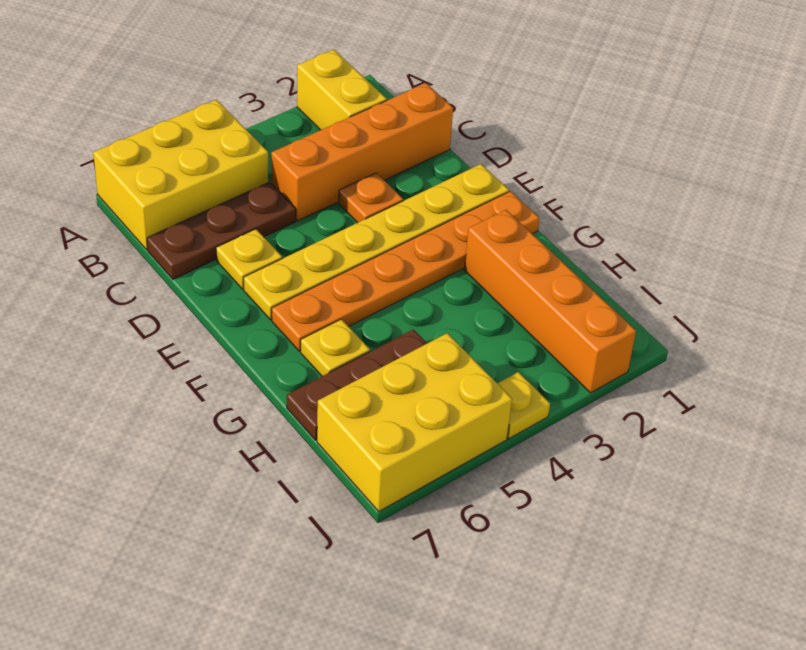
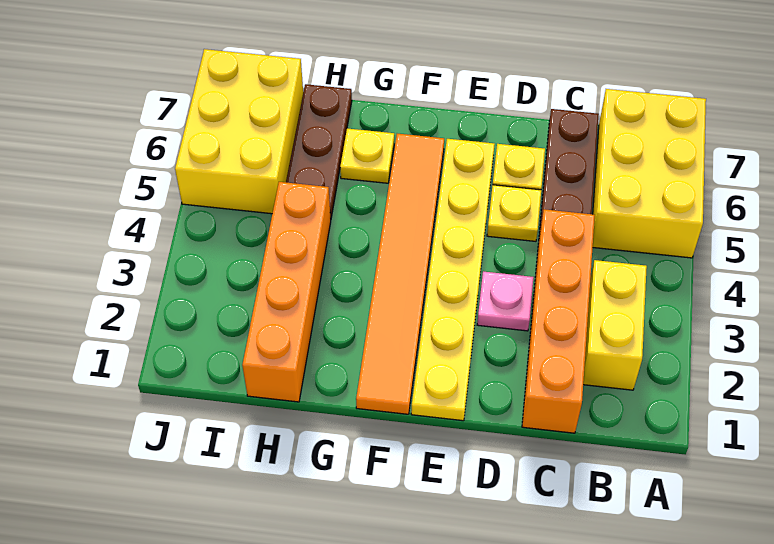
yellow brick A2:B2 level 1 -> yellow brick B2:B3 level 1
orange plate D3 level 1 -> pink plate D3 level 1
orange plate F1:F6 level 1 -> orange tile F1:F6 level 1
orange brick G2:J2 level 1 -> orange brick H1:H4 level 1
yellow plate J4 level 1 -> yellow plate D5 level 1

